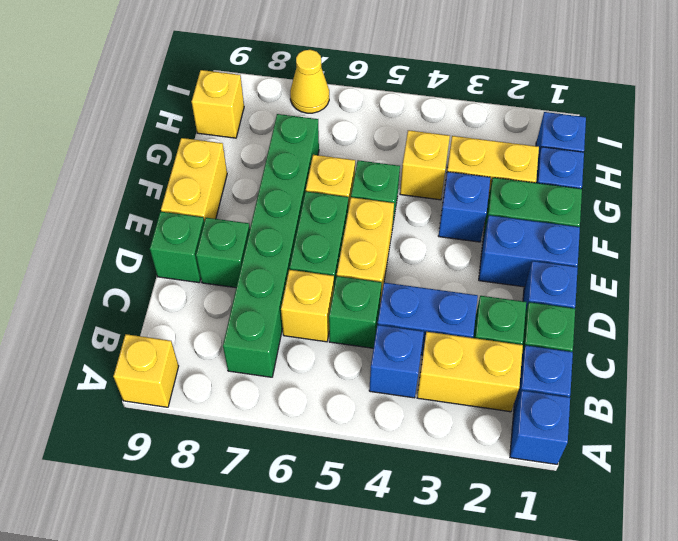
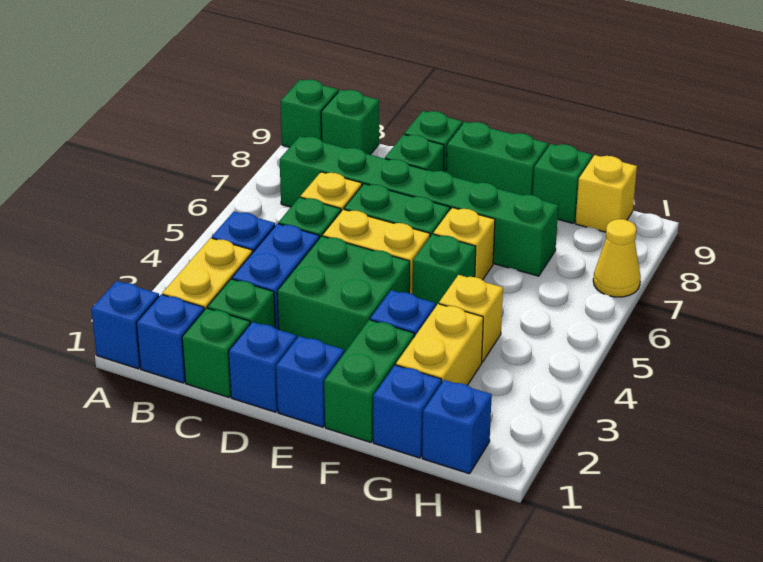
yellow brick A9 level 1 -> green brick A9 level 1
none -> green brick B9 level 1
none -> green brick D3:E4 level 1
blue brick E1:E2 level 1 -> blue brick E1 level 1
yellow brick E9:F9 level 1 -> green brick E9:F9 level 1
none -> green brick G9 level 1

